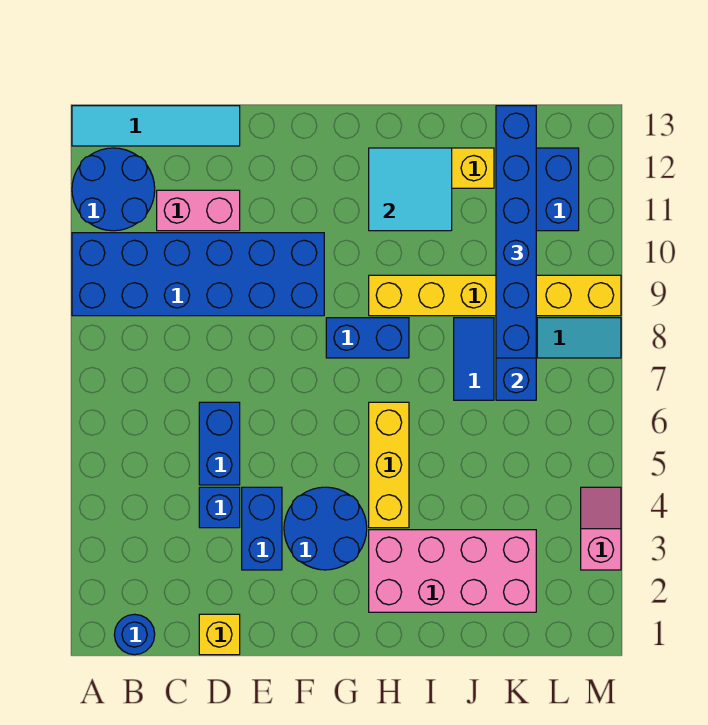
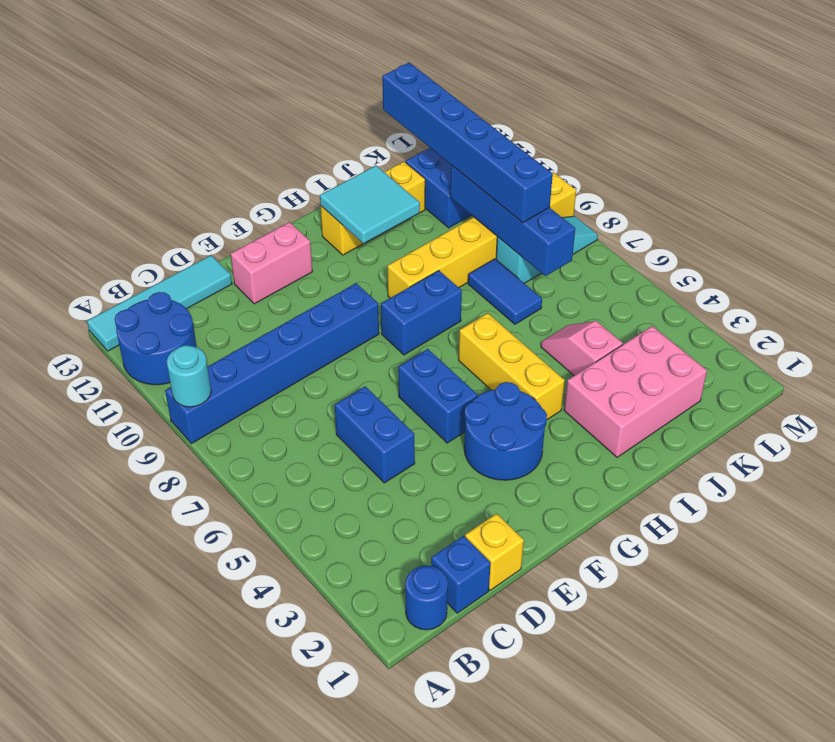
blue brick A9:F10 level 1 -> blue brick A9:F9 level 1
none -> cyan round brick A9 level 2
pink brick C11:D11 level 1 -> pink brick E12:F12 level 1
blue brick D4 level 1 -> blue brick C1 level 1
blue brick E3:E4 level 1 -> blue brick F5:F6 level 1
pink brick H2:K3 level 1 -> pink brick I2:K3 level 1
pink slope M3:M4 level 1 top 3 -> pink slope J4:J5 level 1 top 4

